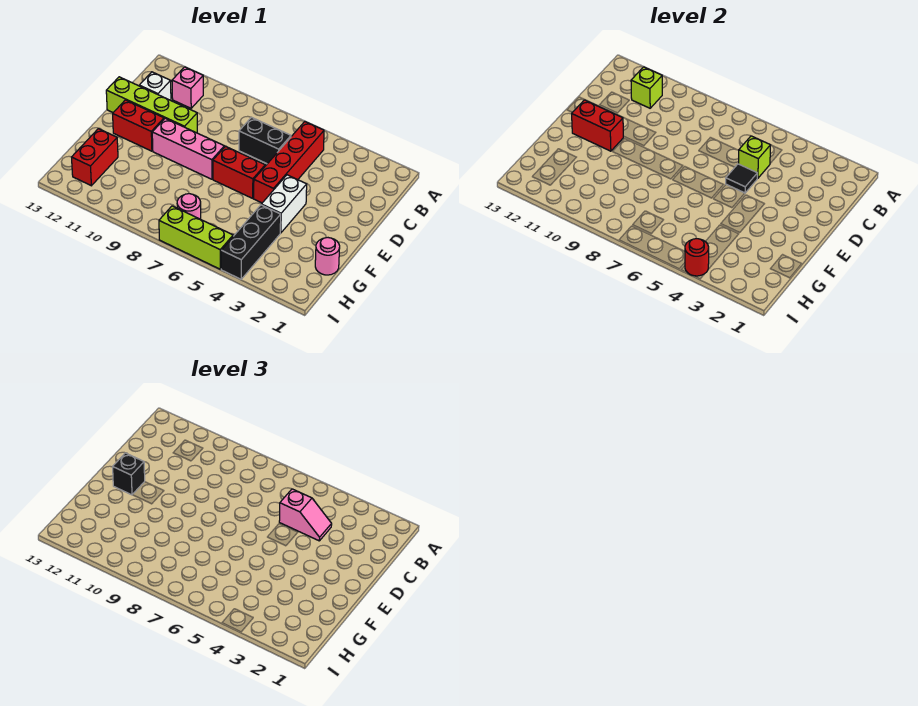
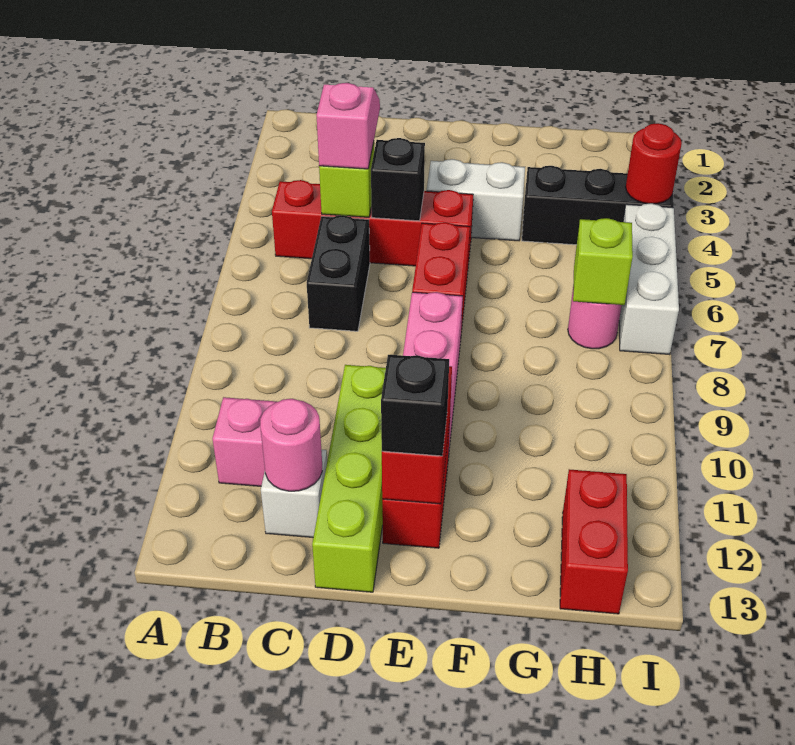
lime brick B11 level 2 -> lime brick H7 level 2
black tile D5 level 2 -> black brick D5 level 2
pink round brick G1 level 1 -> pink round brick C12 level 2
red brick G12:H12 level 1 -> red brick H12:H13 level 1
lime brick I5:I7 level 1 -> white brick I5:I7 level 1

